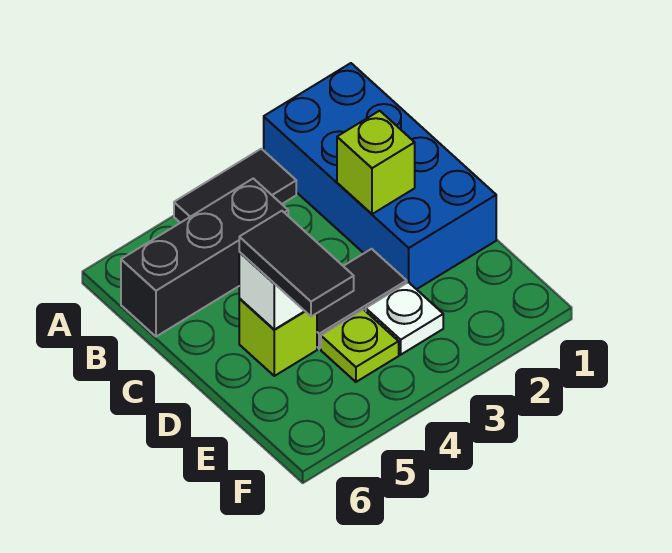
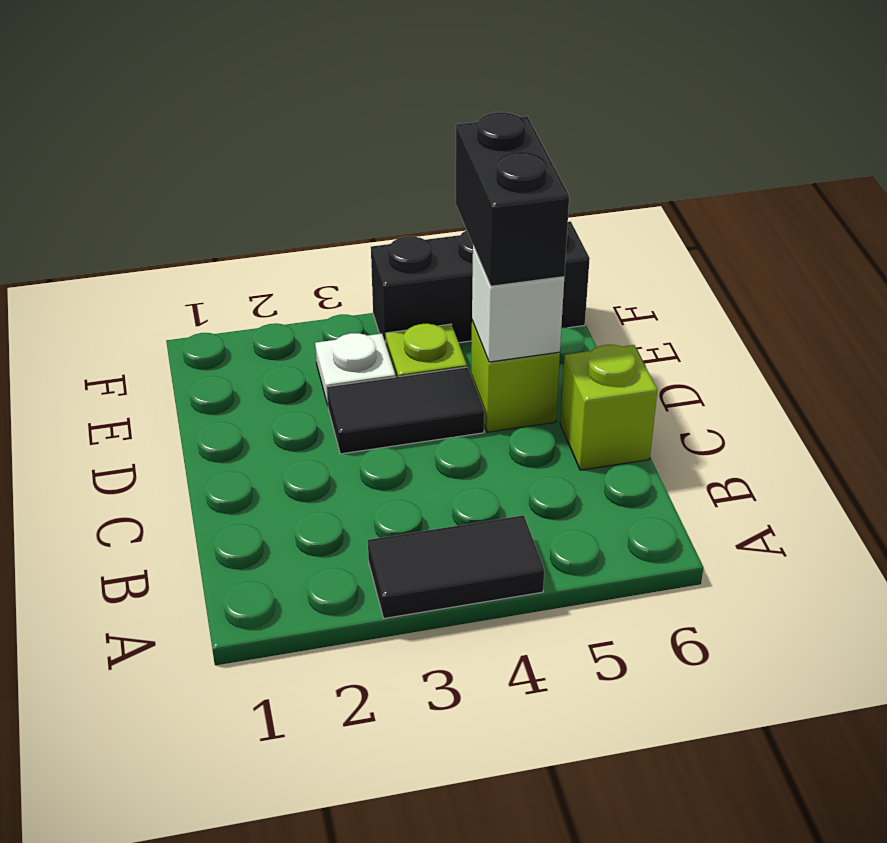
blue brick A1:D2 level 1 -> none
black brick B4:B6 level 1 -> black brick F4:F6 level 1
lime brick C2 level 2 -> lime brick C6 level 1
black tile D5:E5 level 3 -> black brick D5:E5 level 3

